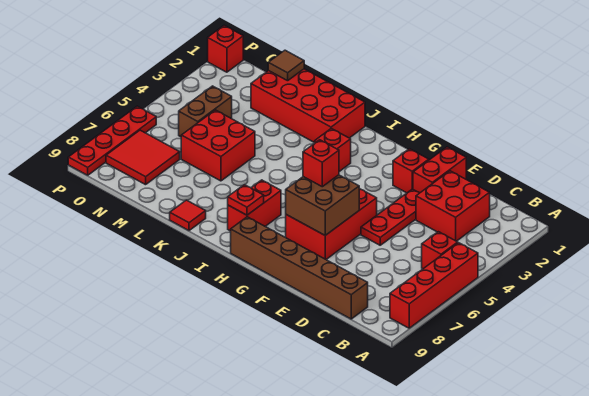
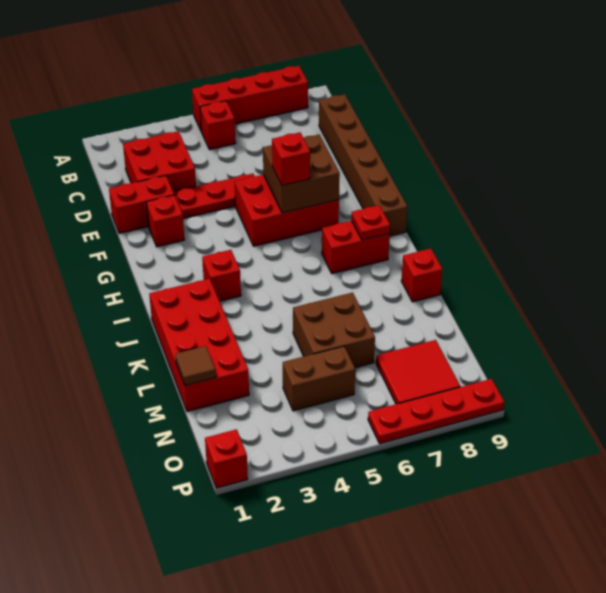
red tile K9 level 1 -> red brick K9 level 1
red brick L5:M6 level 1 -> brown brick L5:M6 level 1

